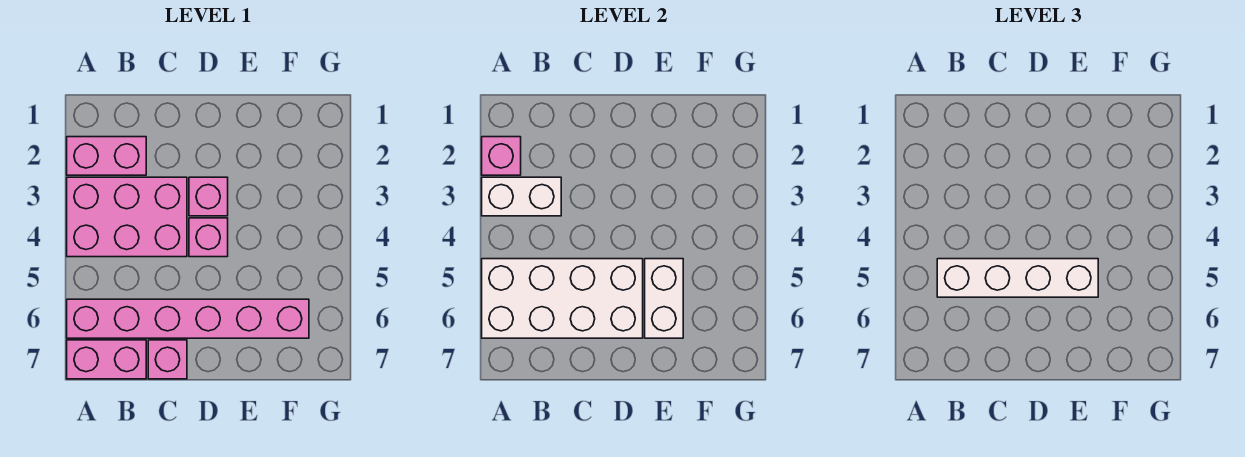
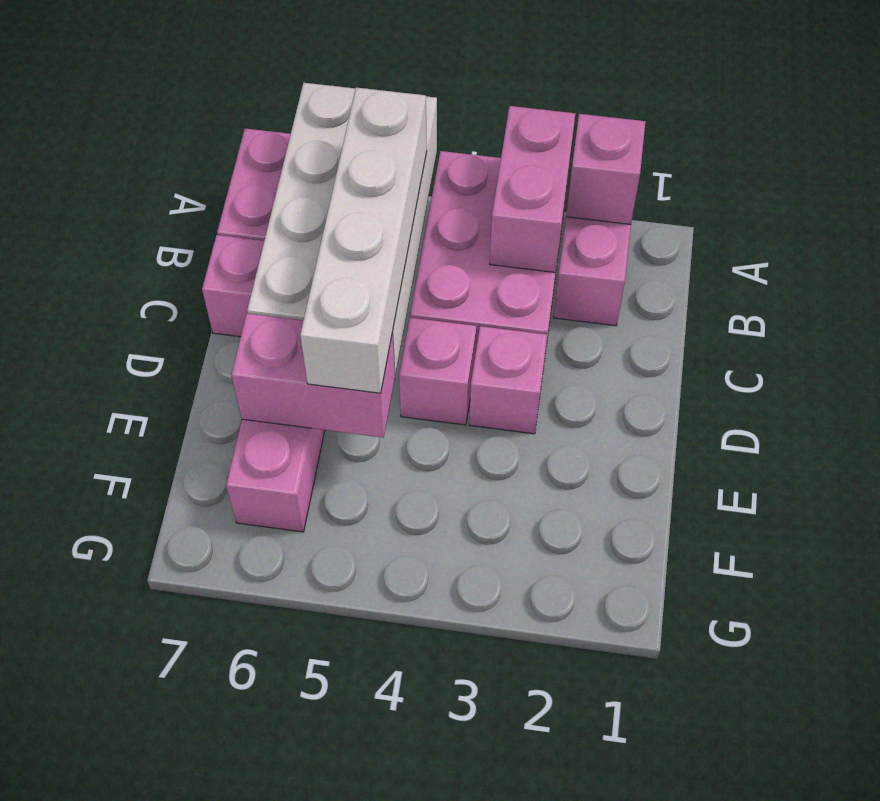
white brick A3:B3 level 2 -> pink brick A3:B3 level 2
white brick E5:E6 level 2 -> pink brick E5:E6 level 2

